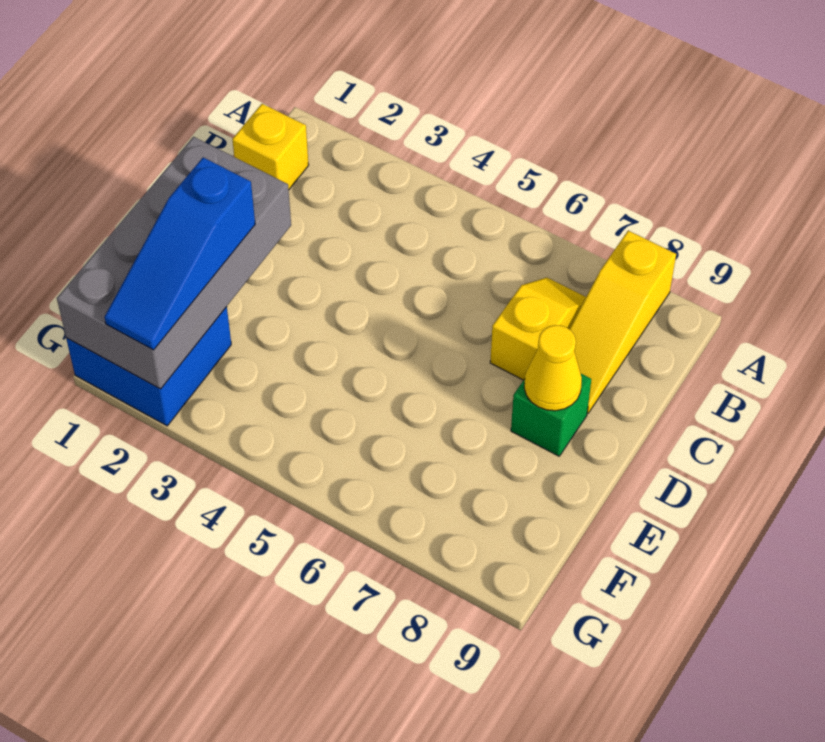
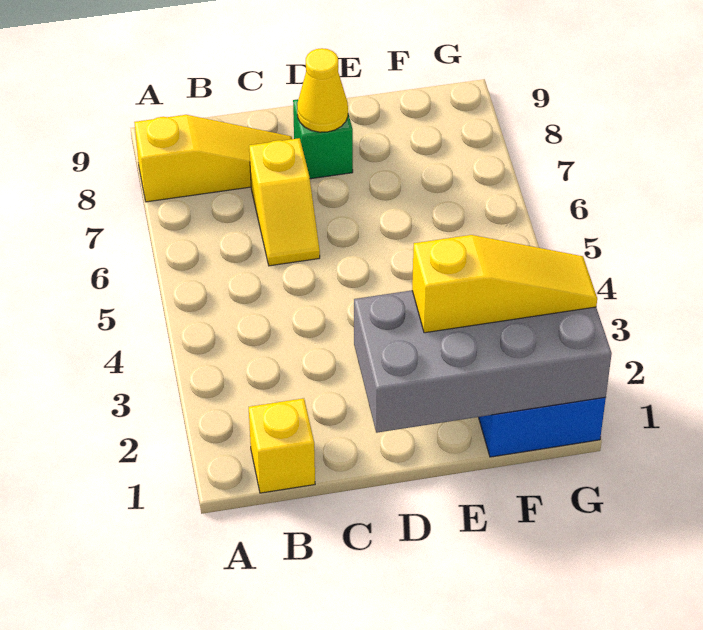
yellow slope B7:C7 level 1 top C -> yellow slope C6:C7 level 1 top 7
blue slope E2:G2 level 3 top E -> yellow slope E2:G2 level 3 top E

